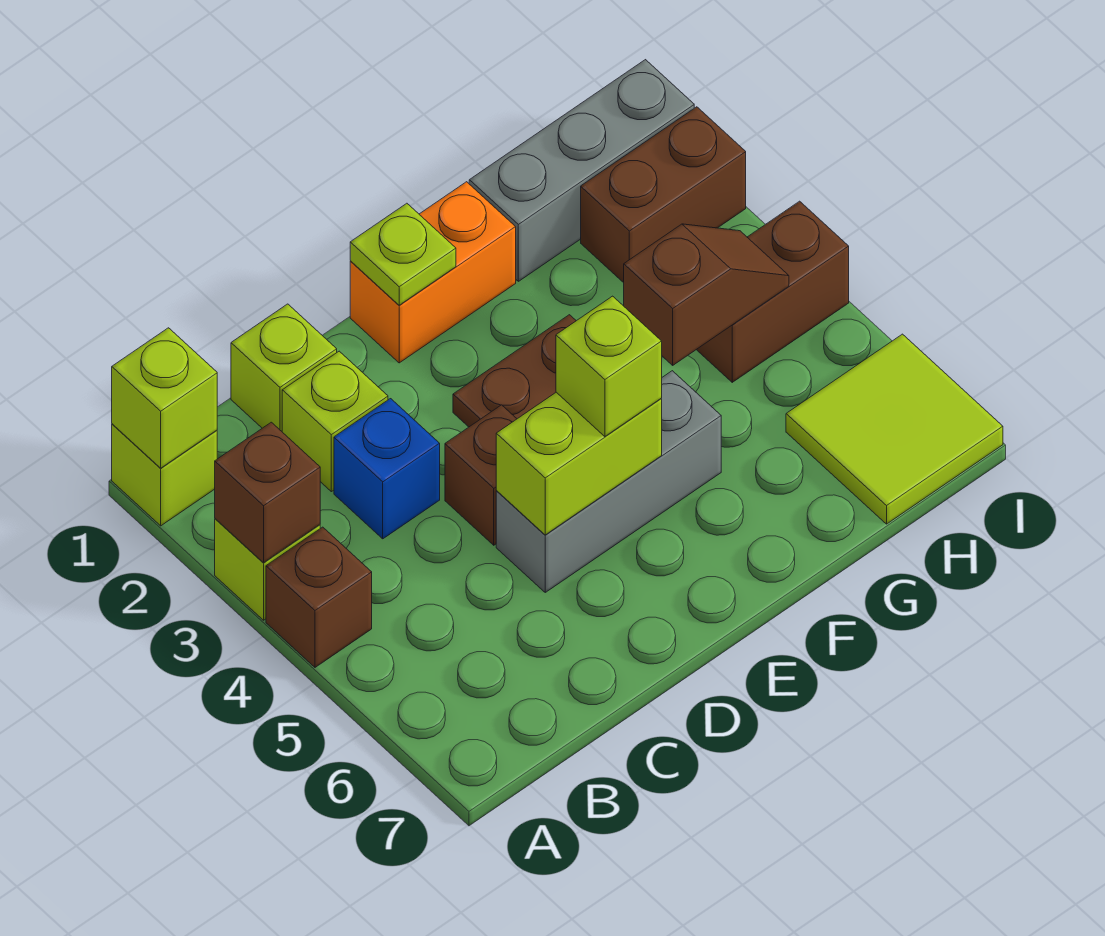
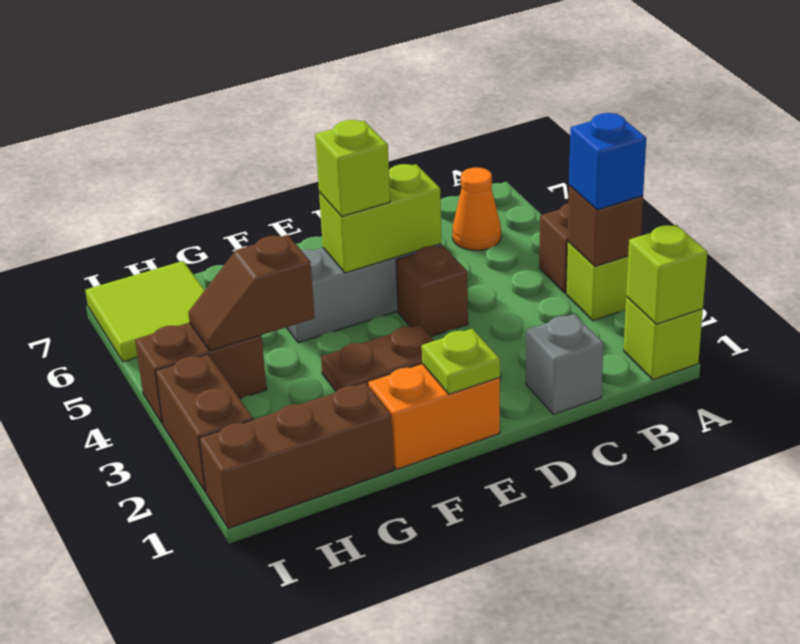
none -> orange cone B6 level 1
lime brick C1 level 1 -> grey brick C1 level 1
lime brick C2 level 1 -> none
blue brick C3 level 1 -> blue brick A3 level 3
grey brick G1:I1 level 1 -> brown brick G1:I1 level 1
brown brick H2:I2 level 1 -> brown brick I2:I3 level 1

